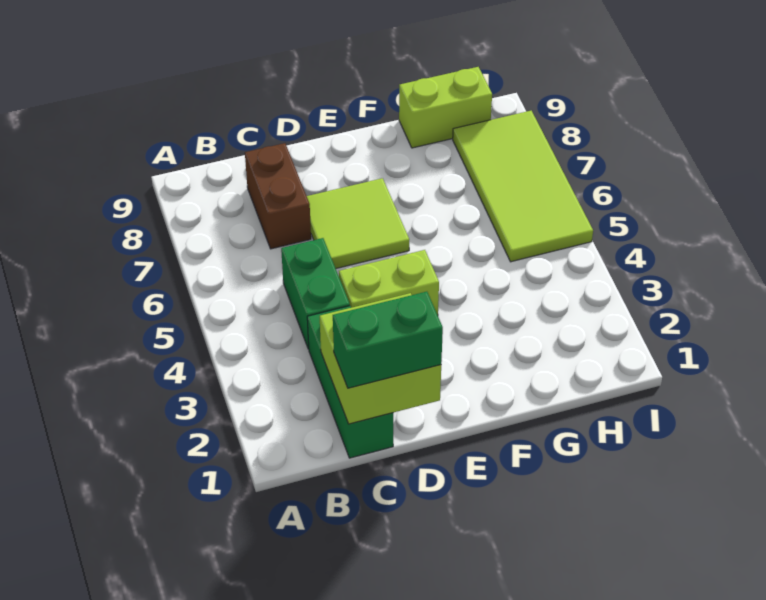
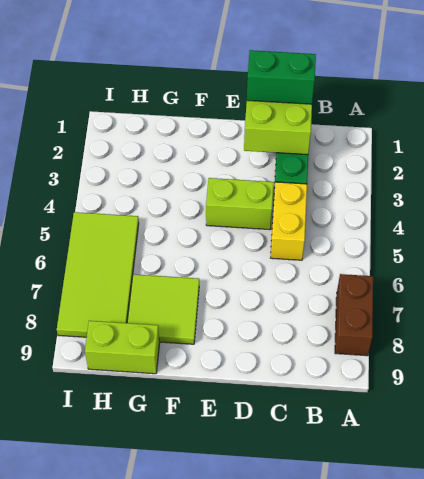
green brick C4:C5 level 1 -> yellow brick C4:C5 level 1
brown brick C7:C8 level 1 -> brown brick A7:A8 level 1
lime tile D6:E7 level 1 -> lime tile F7:G8 level 1

